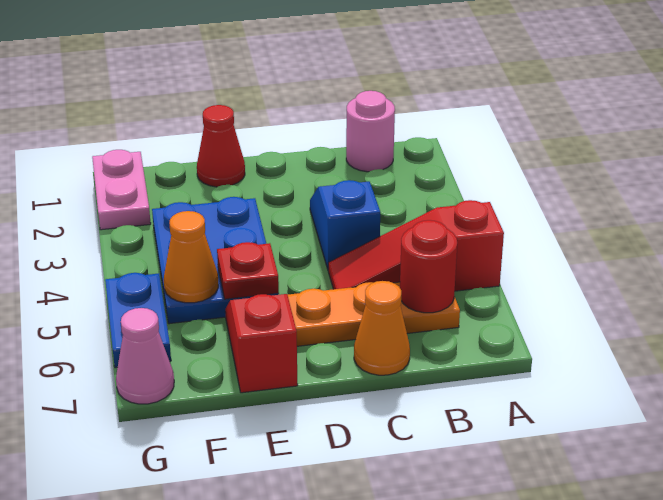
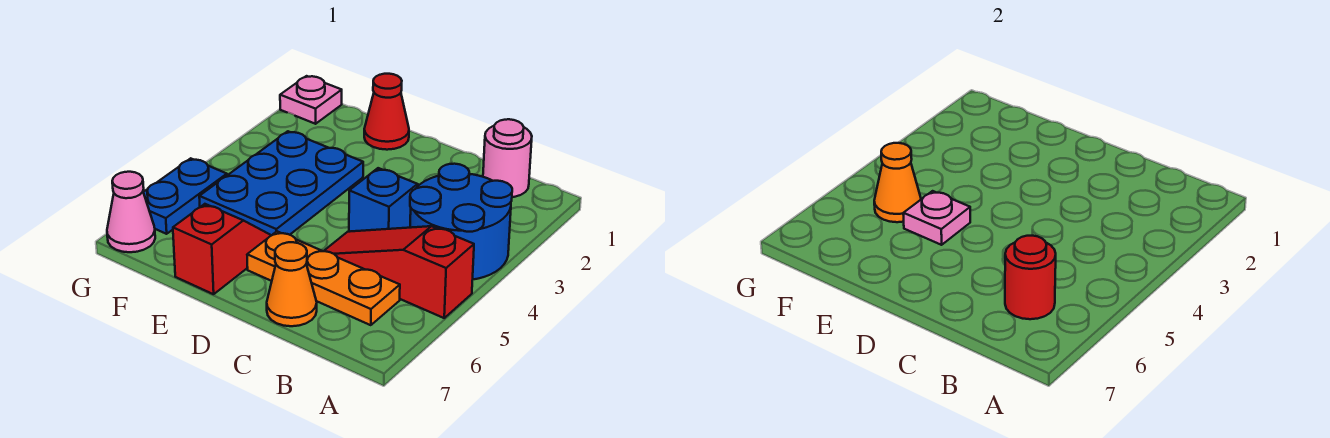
none -> blue round brick A3:B4 level 1
red plate E5 level 2 -> pink plate E5 level 2
pink plate G1:G2 level 1 -> pink plate G1 level 1

